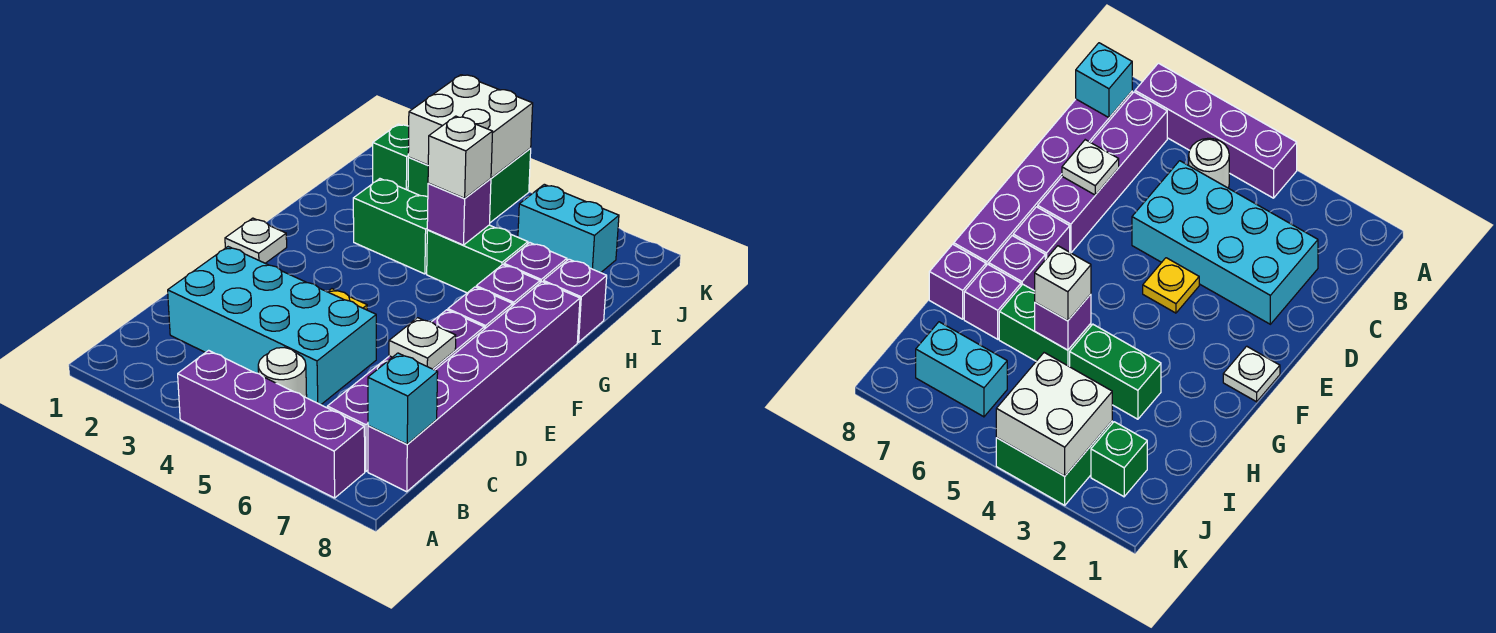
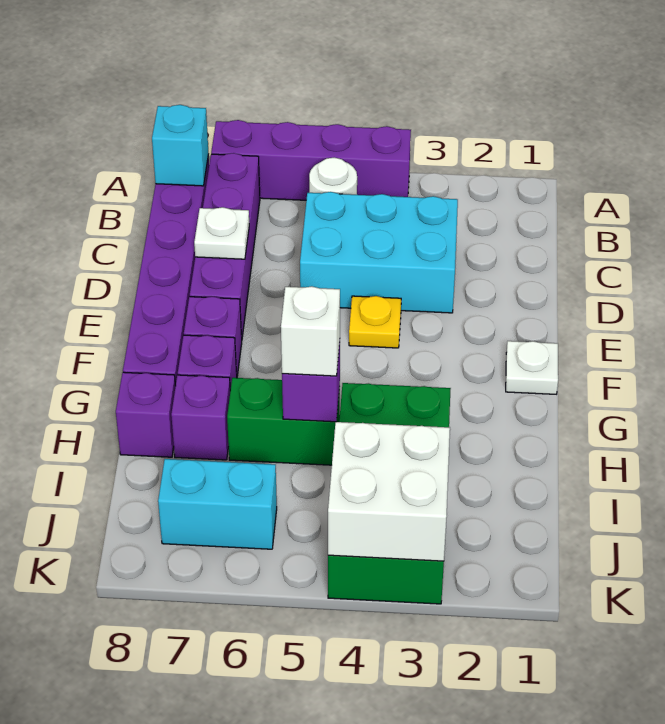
cyan brick C2:D5 level 1 -> cyan brick C3:D5 level 1
green brick J2 level 1 -> none

